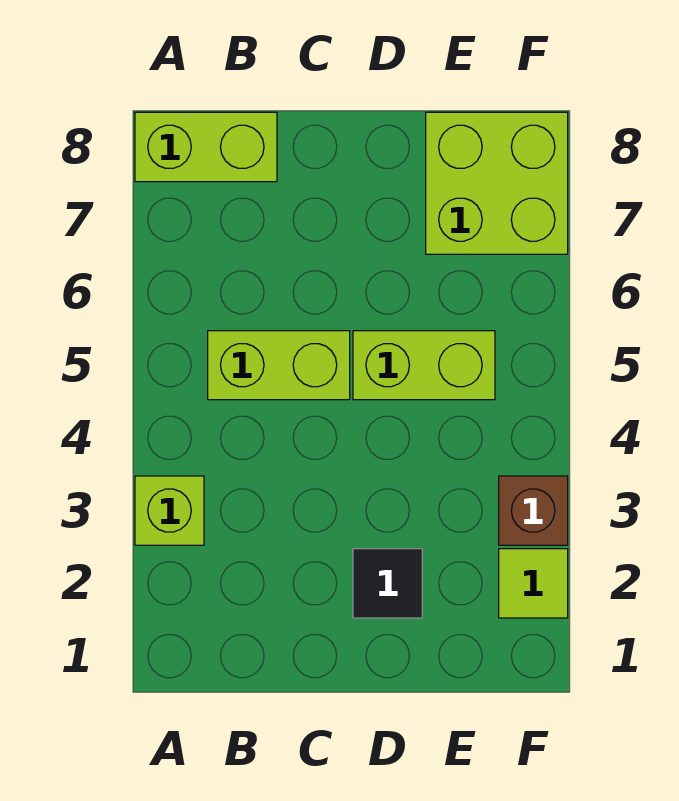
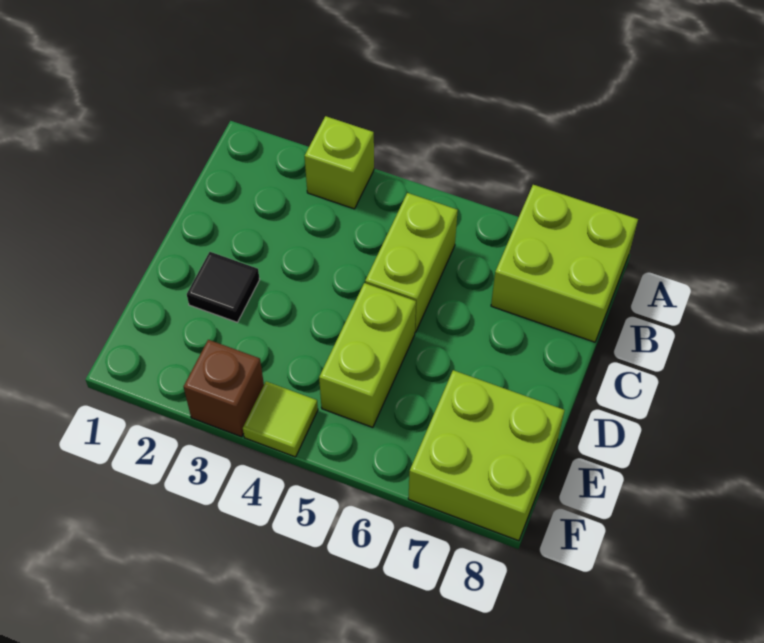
lime brick A8:B8 level 1 -> lime brick A7:B8 level 1
lime tile F2 level 1 -> lime tile F4 level 1

